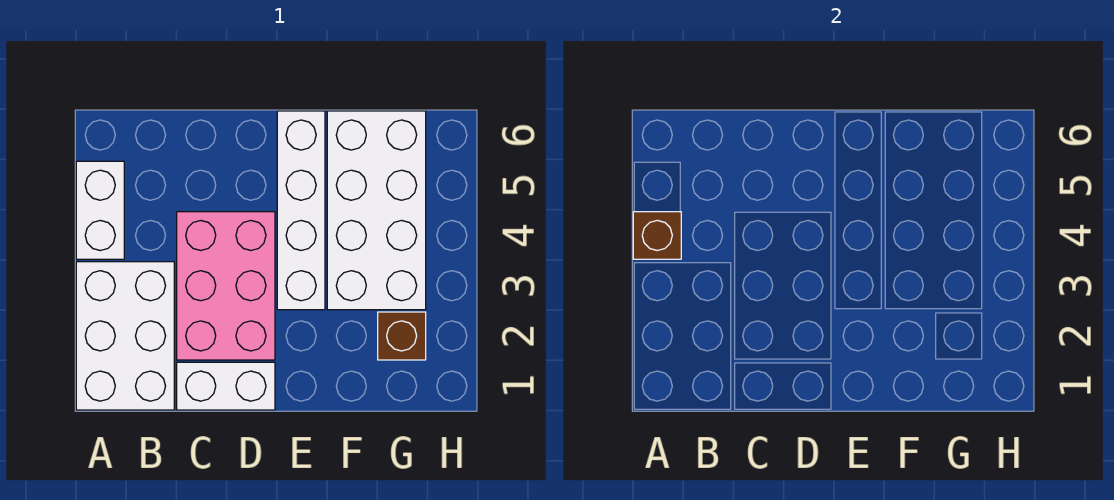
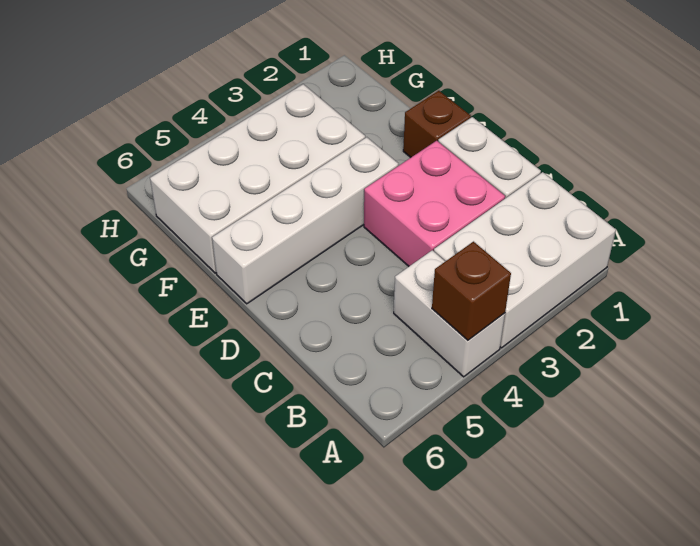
white brick A4:A5 level 1 -> white brick A4:B4 level 1
pink brick C2:D4 level 1 -> pink brick C2:D3 level 1
brown brick G2 level 1 -> brown brick E1 level 1

